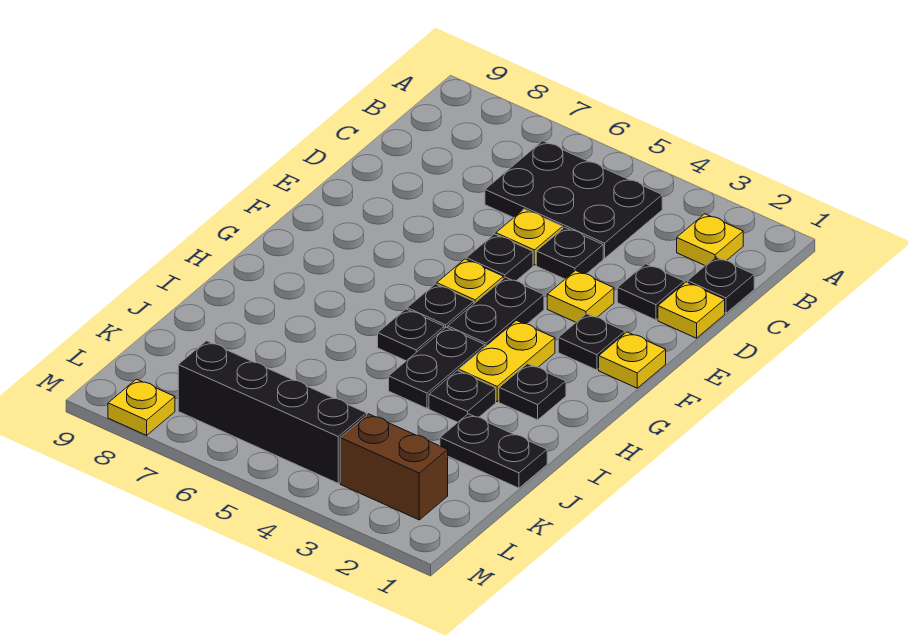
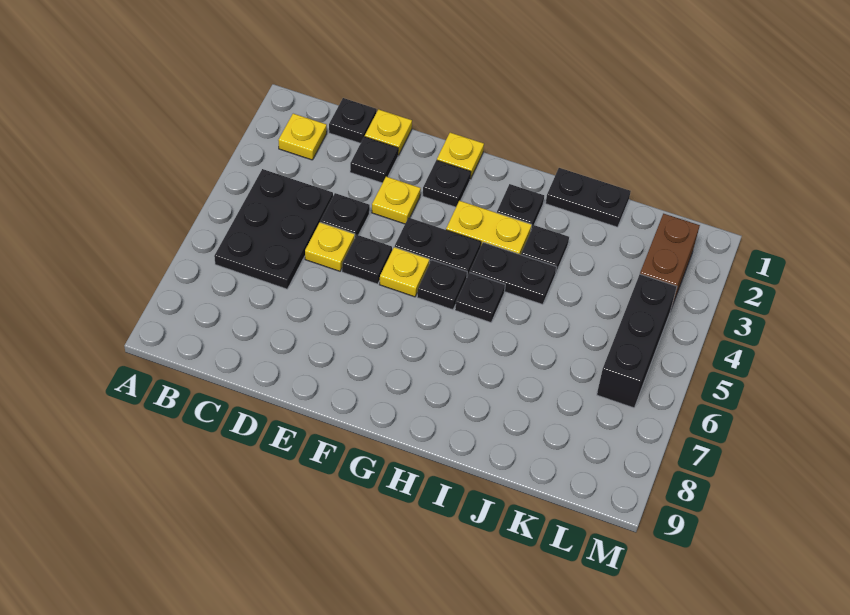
black plate J1:J2 level 1 -> black plate I1:J1 level 1
black brick L4:L7 level 1 -> black brick L4:L6 level 1
yellow plate M8 level 1 -> none

